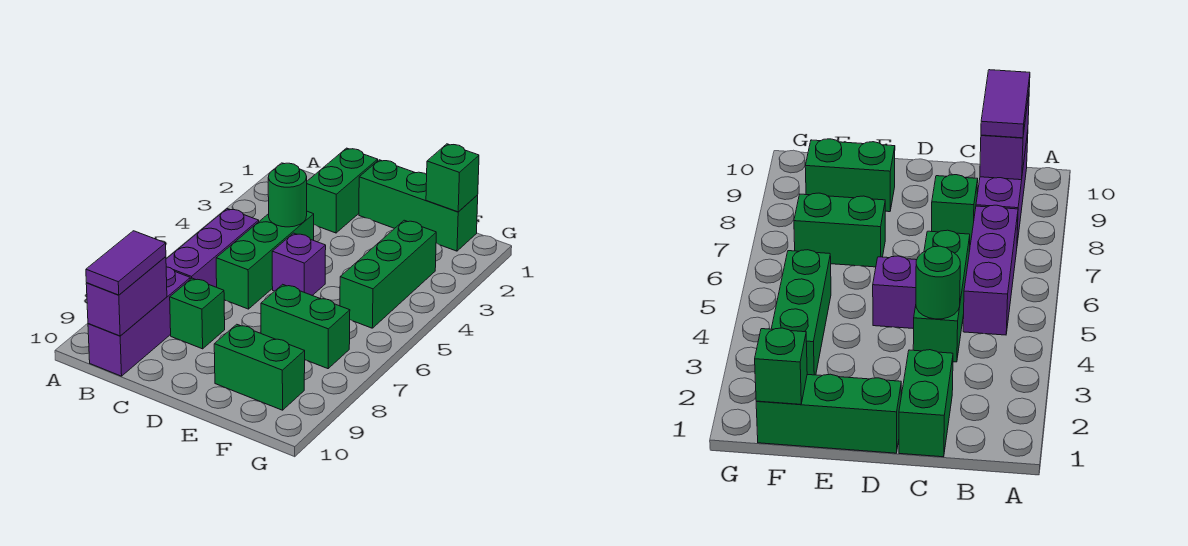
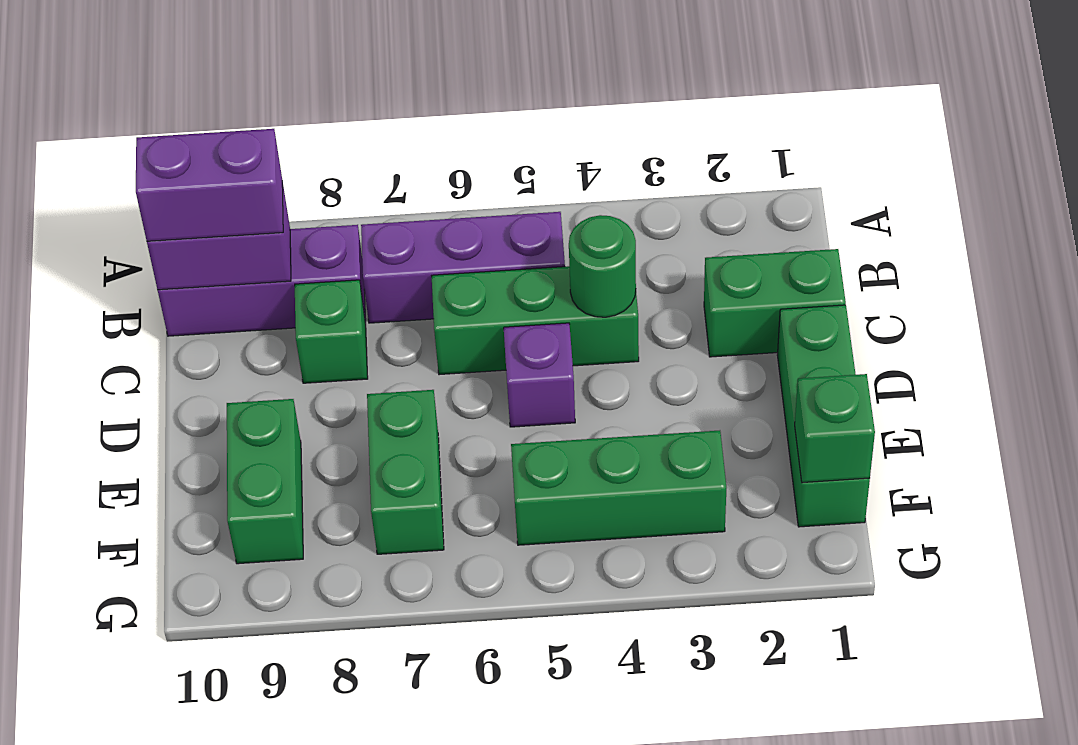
purple tile B9:B10 level 3 -> purple brick B9:B10 level 3

